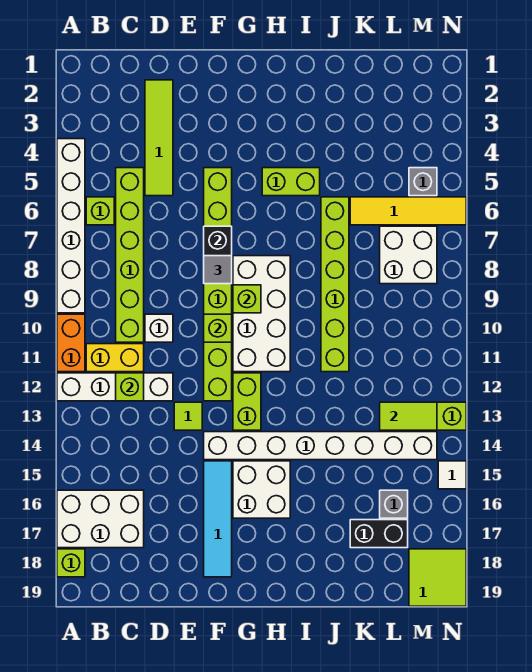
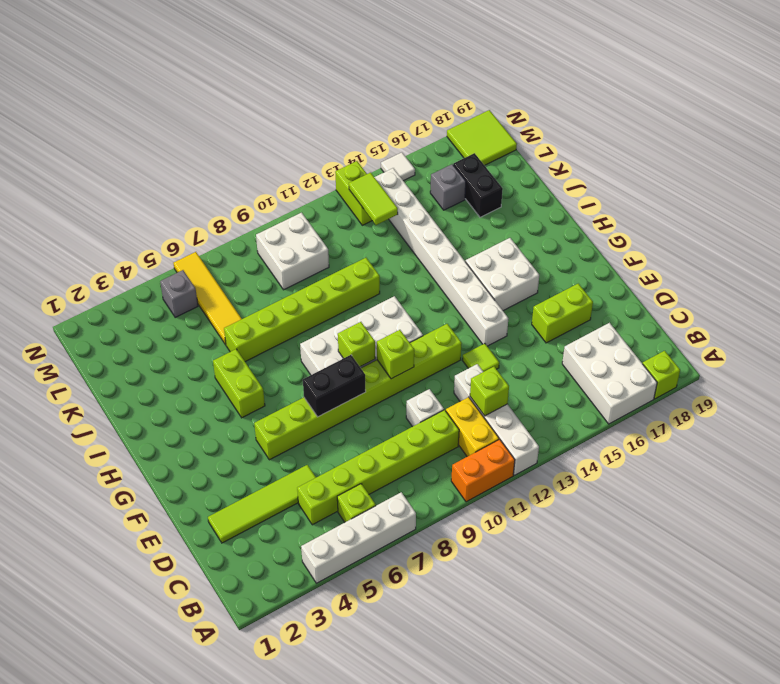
white brick A4:A9 level 1 -> white brick A4:A7 level 1
grey tile F8 level 3 -> none
cyan tile F15:F18 level 1 -> none
lime brick G12:G13 level 1 -> lime brick E16:E17 level 1
white brick L7:M8 level 1 -> white brick L9:M10 level 1

